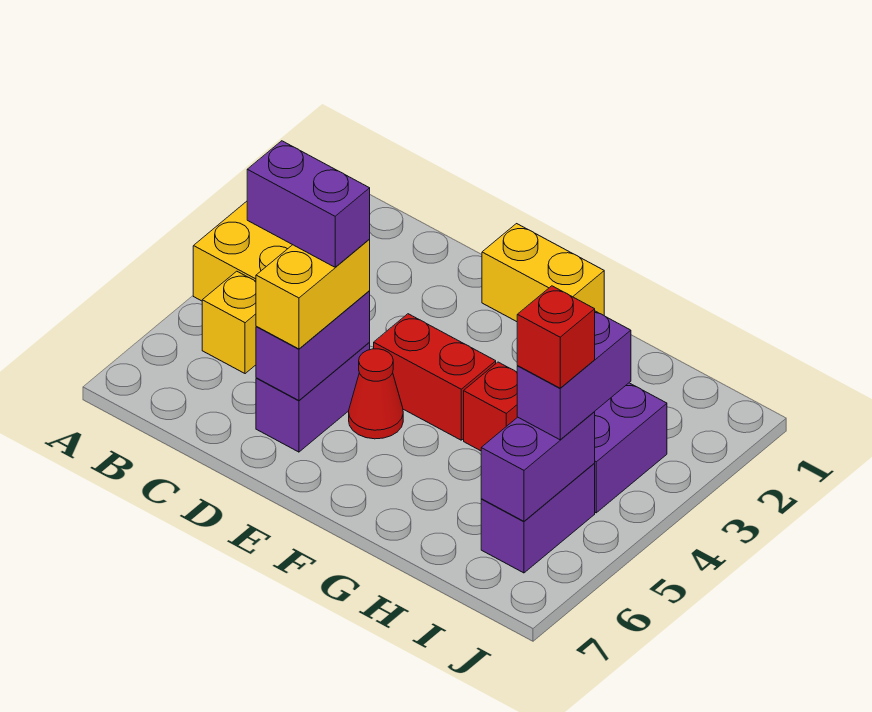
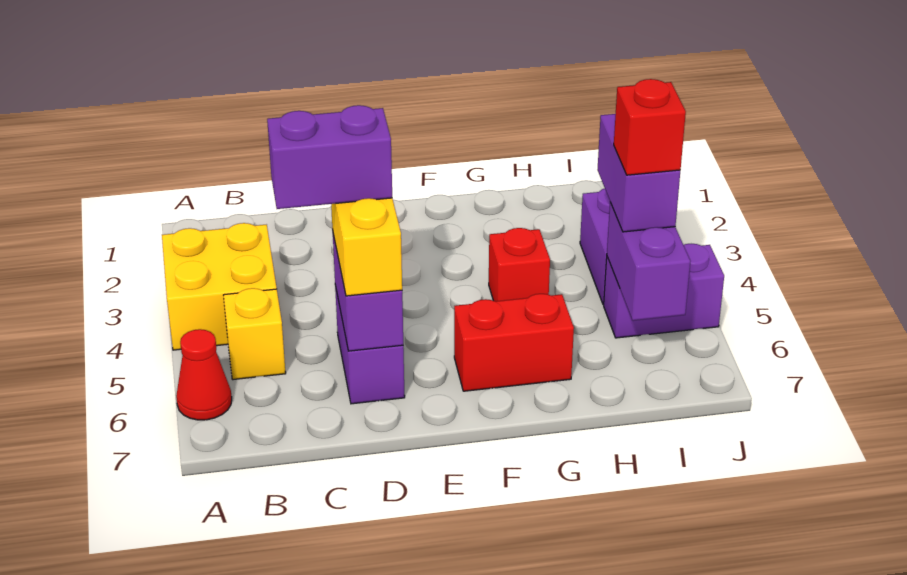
yellow brick E1:F1 level 1 -> none
red brick E4:F4 level 1 -> red brick F6:G6 level 1
red cone E5 level 1 -> red cone A6 level 1
purple brick I5:I6 level 1 -> purple brick I5:J5 level 1

